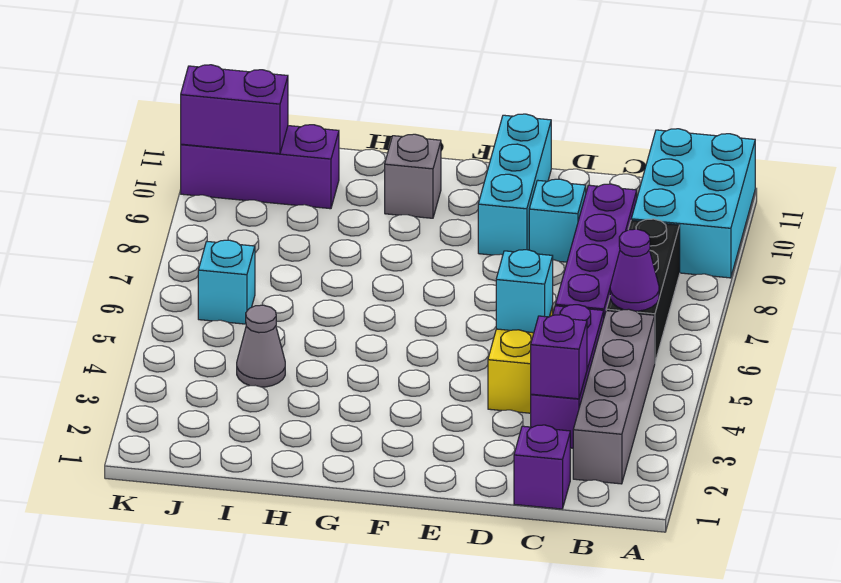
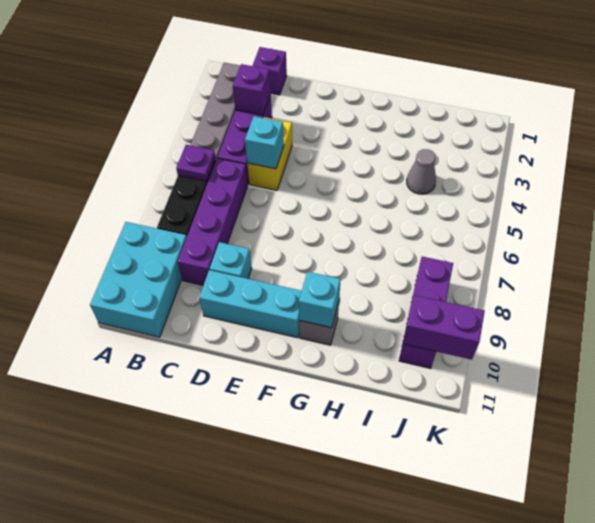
purple cone B6 level 2 -> purple plate B6 level 2
cyan brick E9:E11 level 1 -> cyan brick D10:F10 level 1
purple brick I10:K10 level 1 -> purple brick J8:J10 level 1
cyan brick J6 level 1 -> cyan brick G10 level 2

